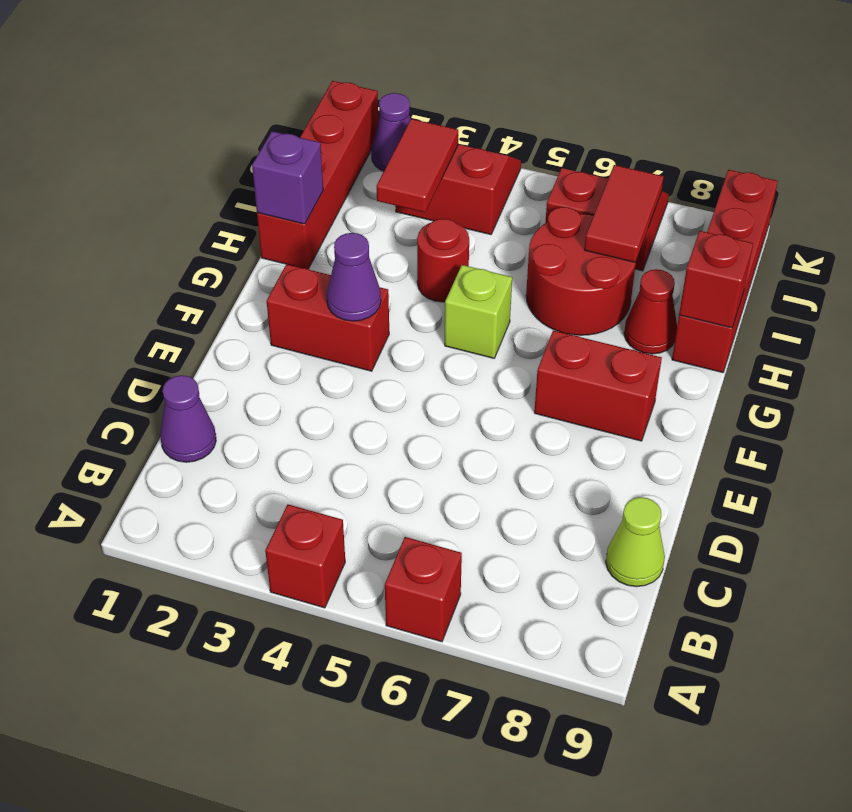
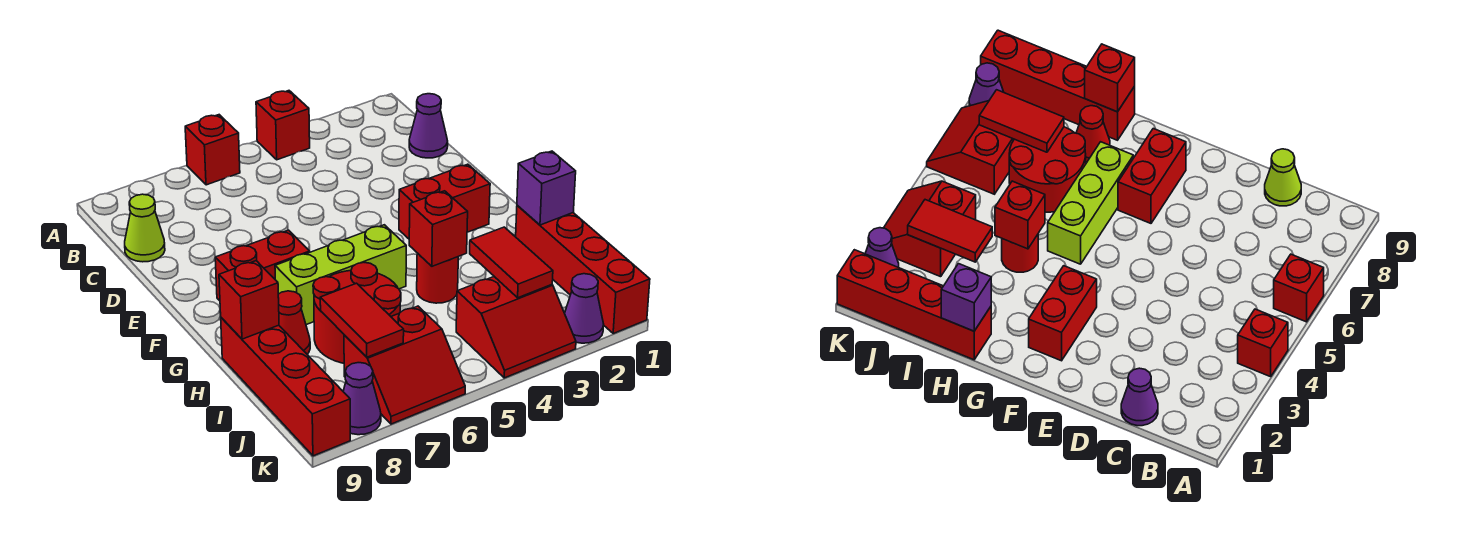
purple cone F3 level 2 -> purple cone K8 level 1
lime brick G5 level 1 -> lime brick G5:G7 level 1
none -> red brick H4 level 2

